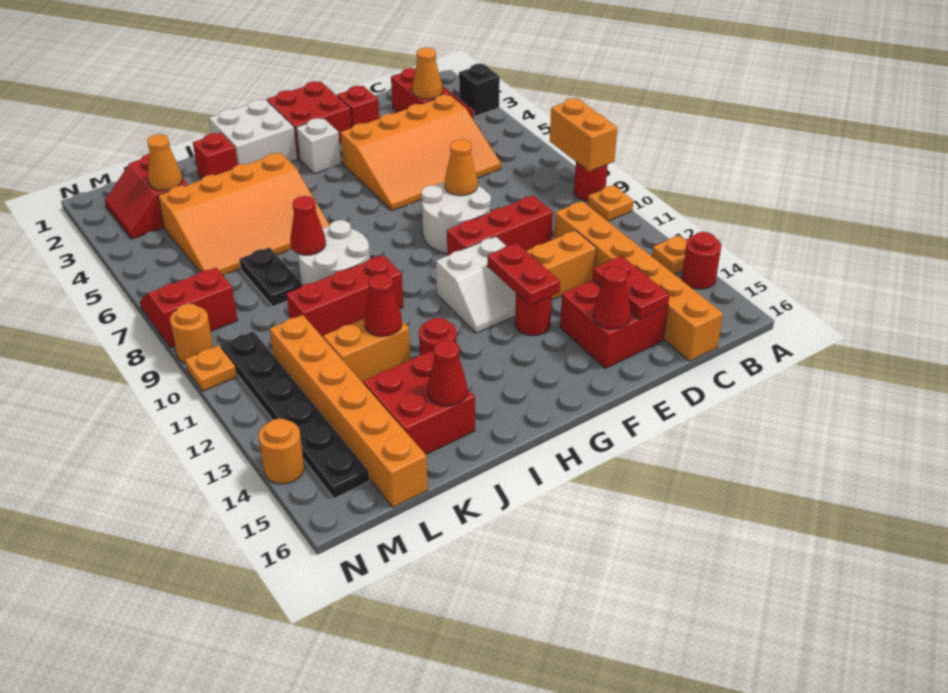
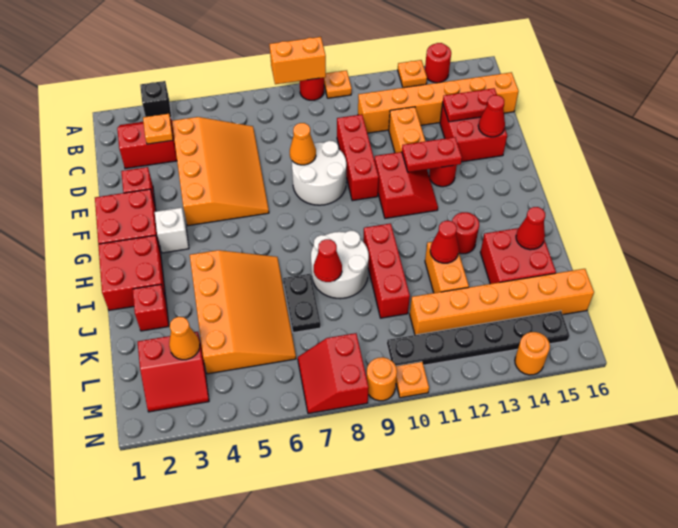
orange cone C3 level 2 -> orange plate C3 level 2
white slope F11:G12 level 1 top 11 -> red slope F11:G12 level 1 top 11
white brick H1:I2 level 1 -> red brick H1:I2 level 1
black plate K7:K8 level 1 -> black plate J7:K7 level 1

